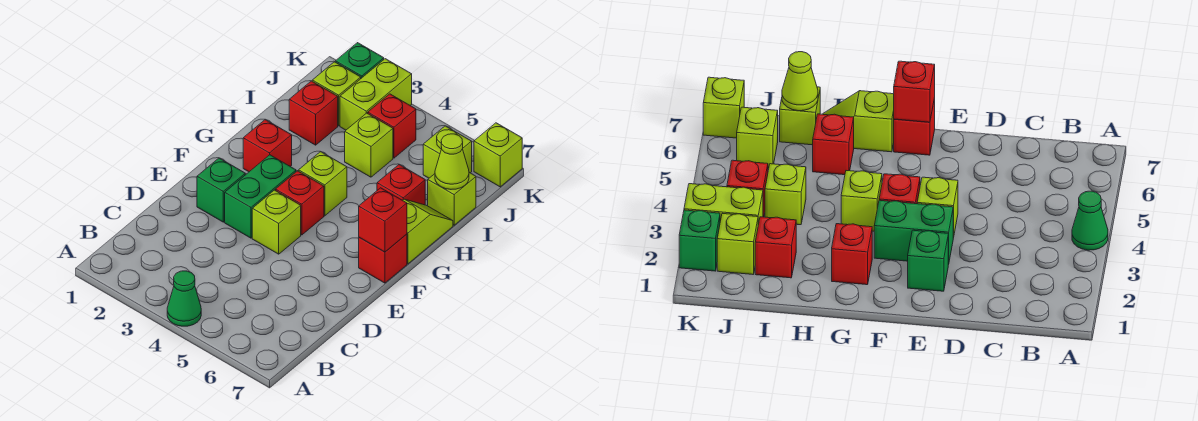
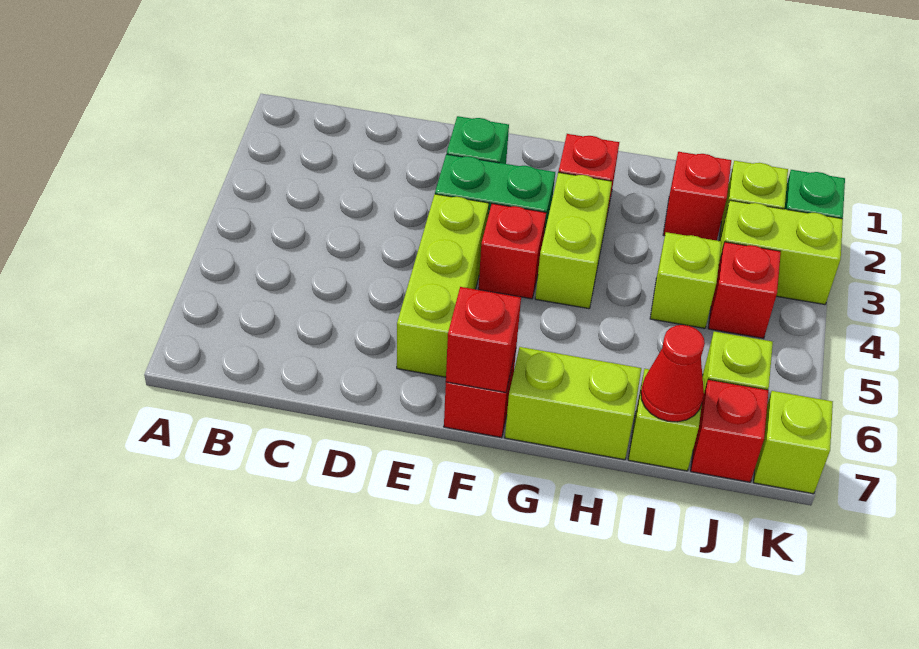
green cone A4 level 1 -> none
lime brick E4 level 1 -> lime brick E4:E6 level 1
lime brick G4 level 1 -> lime brick G3:G4 level 1
lime slope G7:H7 level 1 top G -> lime brick G7:H7 level 1
red brick H6 level 1 -> red brick J7 level 1
lime cone I7 level 2 -> red cone I7 level 2

